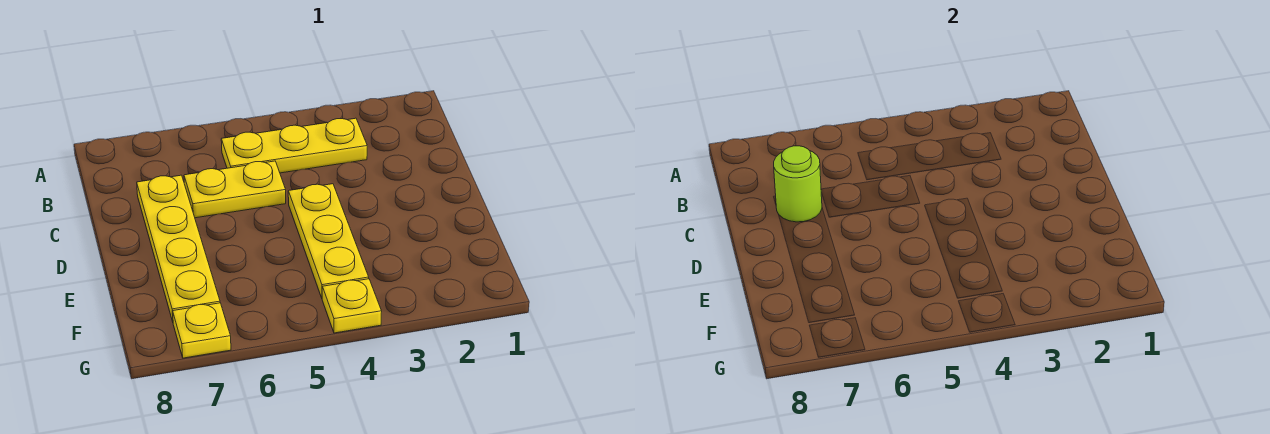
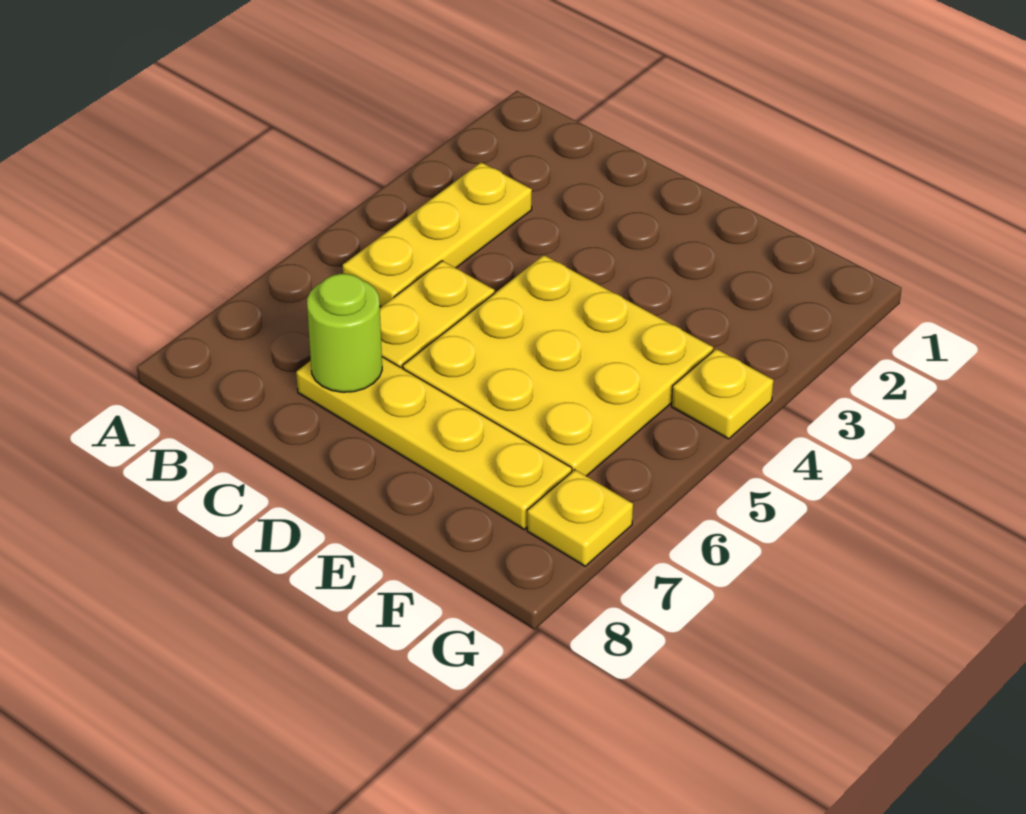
yellow plate D4:F4 level 1 -> yellow plate D4:F6 level 1

